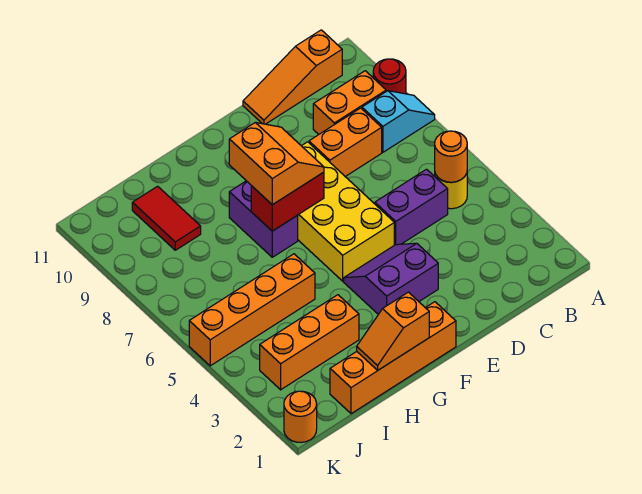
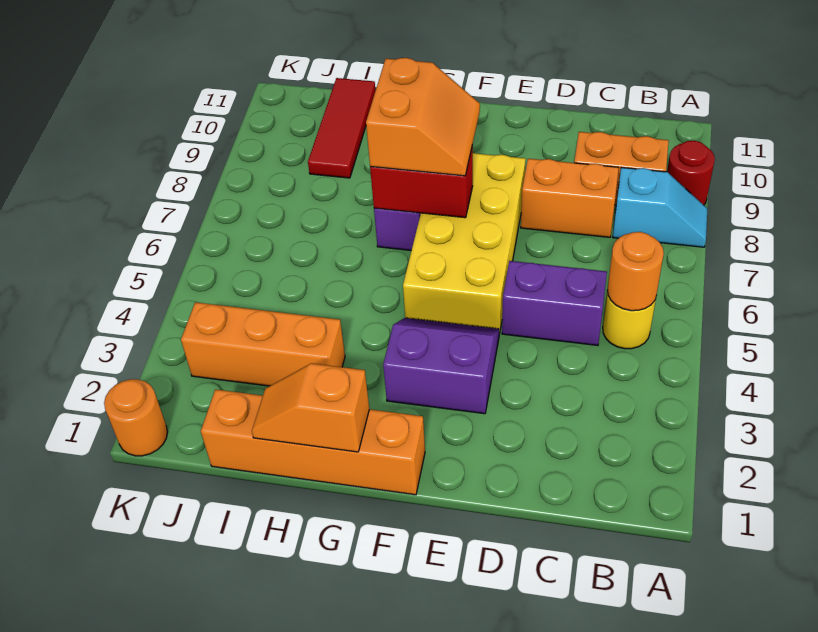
orange slope B11:D11 level 1 top B -> none
orange brick H5:K5 level 1 -> none
red tile I9:I10 level 1 -> red tile I9:I11 level 1

